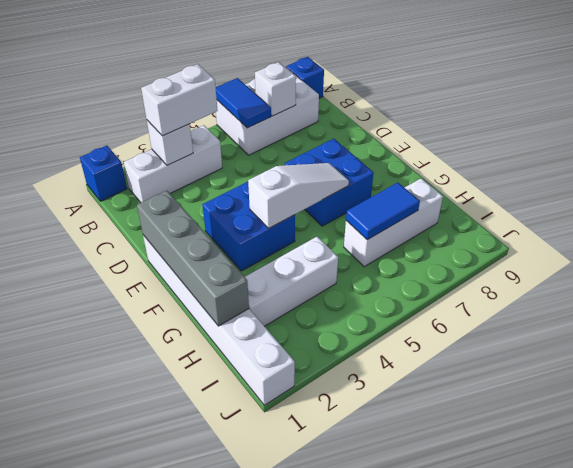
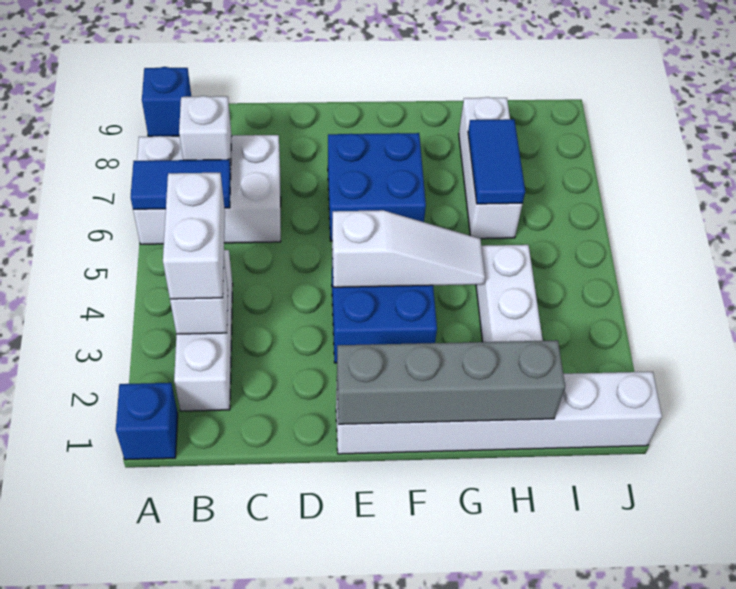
white brick A6:B8 level 1 -> white brick A6:C7 level 1
white slope F4:F6 level 2 top 4 -> white slope E4:G4 level 2 top E

